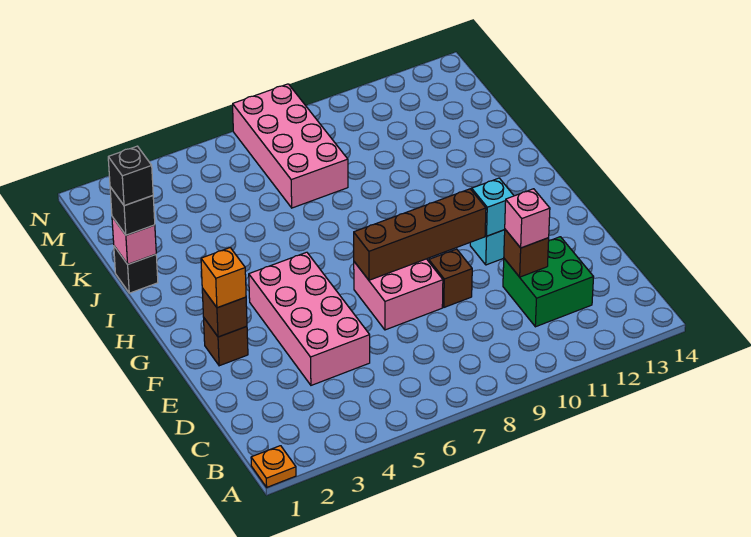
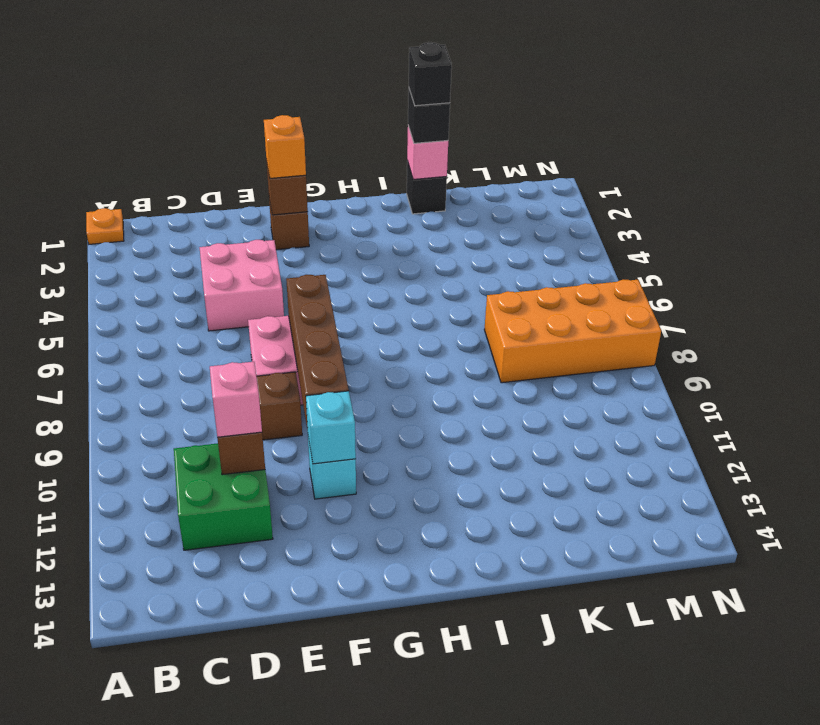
pink brick D4:G5 level 1 -> pink brick D4:E5 level 1
pink brick K7:N8 level 1 -> orange brick K7:N8 level 1

